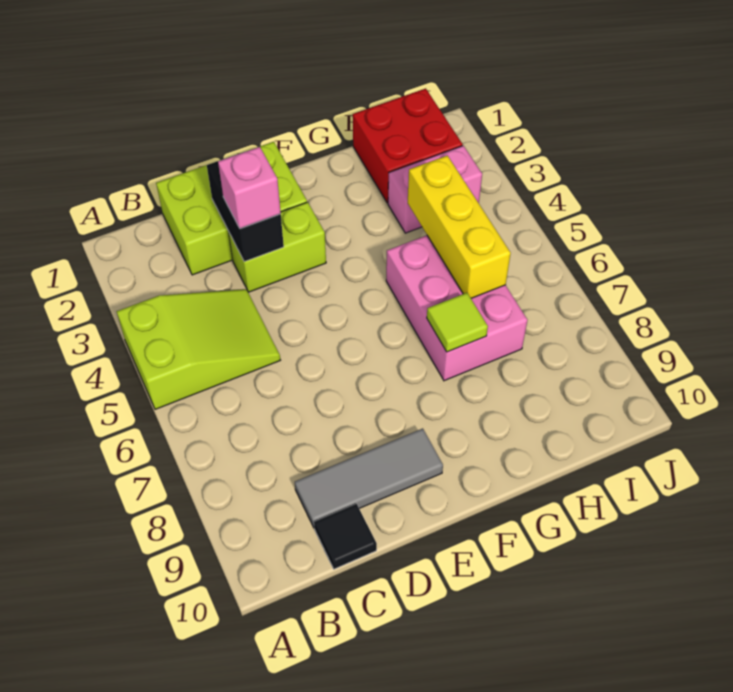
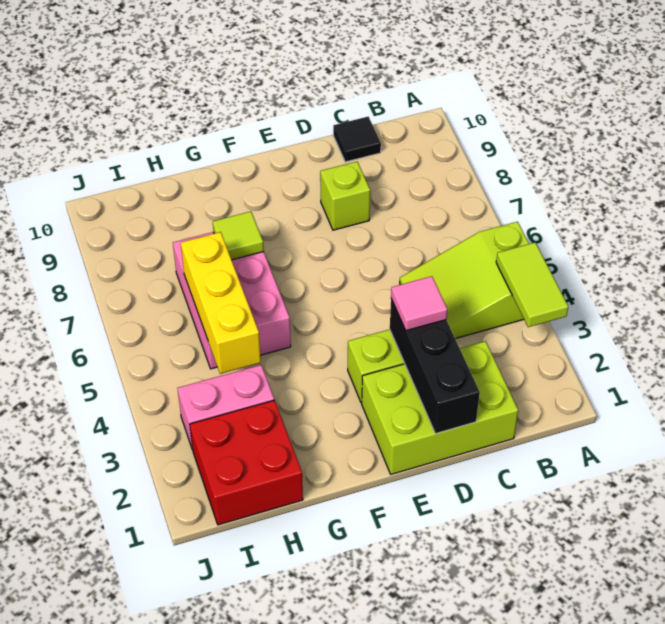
none -> lime tile A3:A4 level 2
grey tile C9:E9 level 1 -> none
black brick D2:D3 level 2 -> black brick D1:D3 level 2
pink brick D3 level 3 -> pink tile D3 level 3
none -> lime brick D8 level 1

